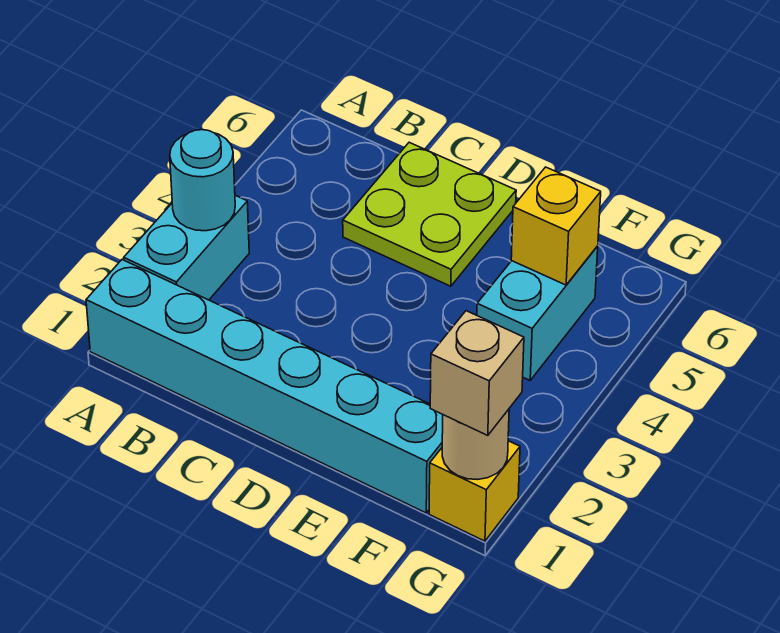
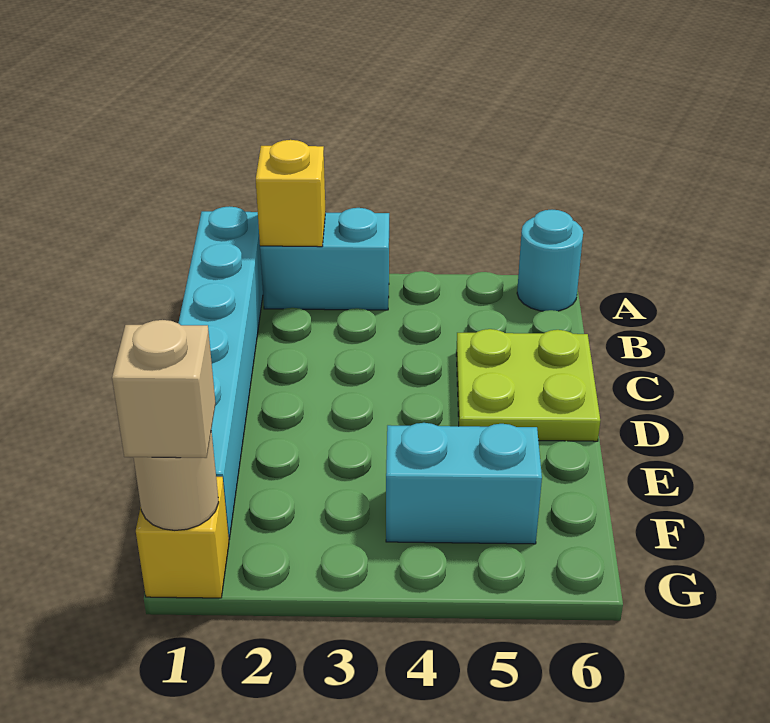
cyan round brick A3 level 2 -> cyan round brick A6 level 1
yellow brick F5 level 2 -> yellow brick A2 level 2

